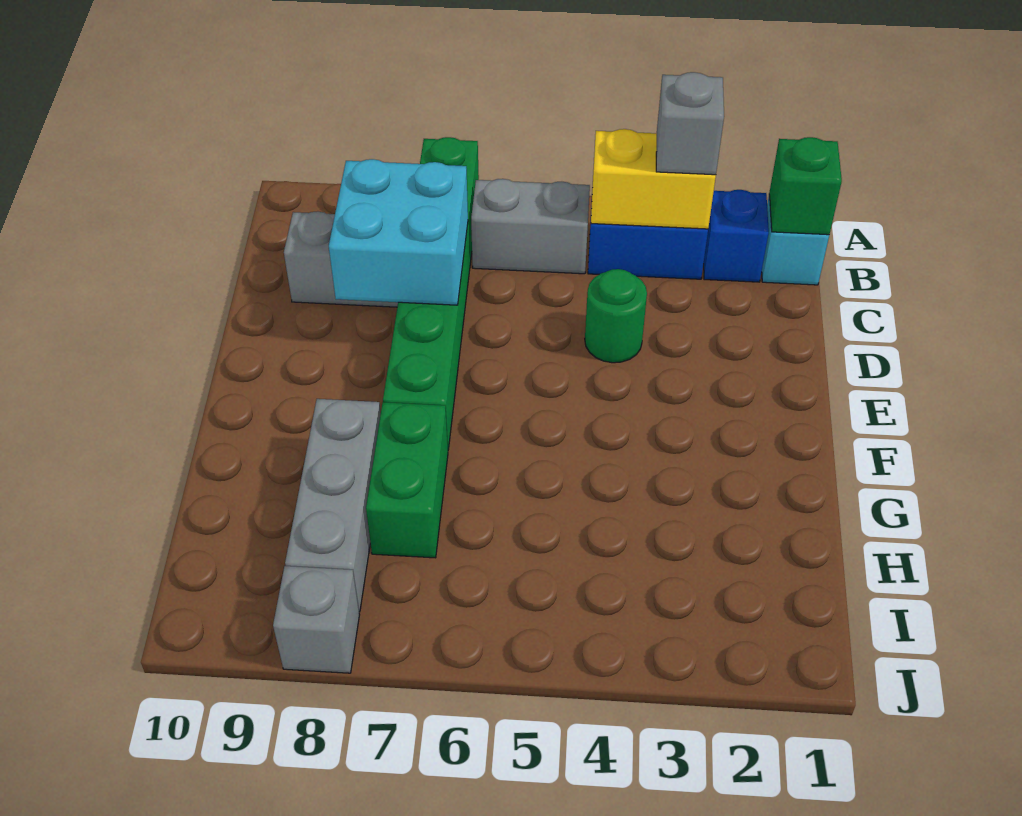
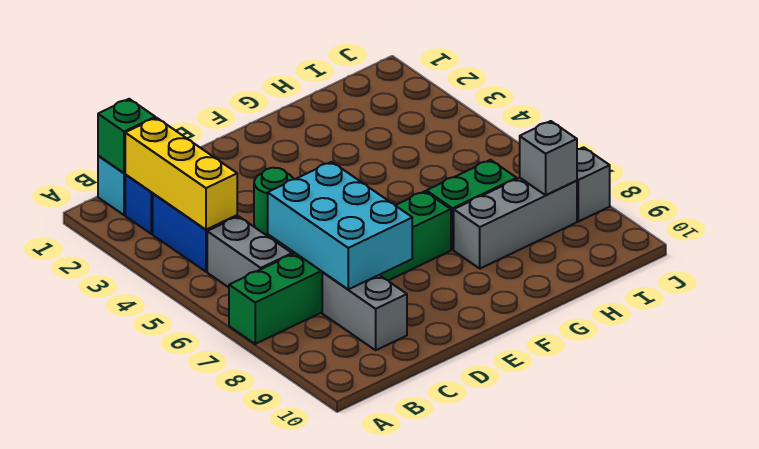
yellow brick B3:B4 level 2 -> yellow brick B2:B4 level 2
grey brick B3 level 3 -> grey brick I8 level 2
cyan brick C7:D8 level 2 -> cyan brick C6:D8 level 2

